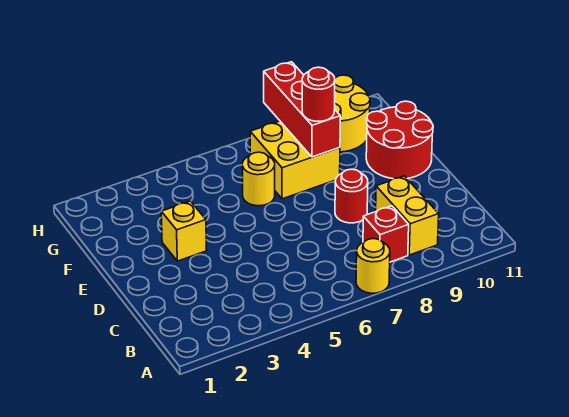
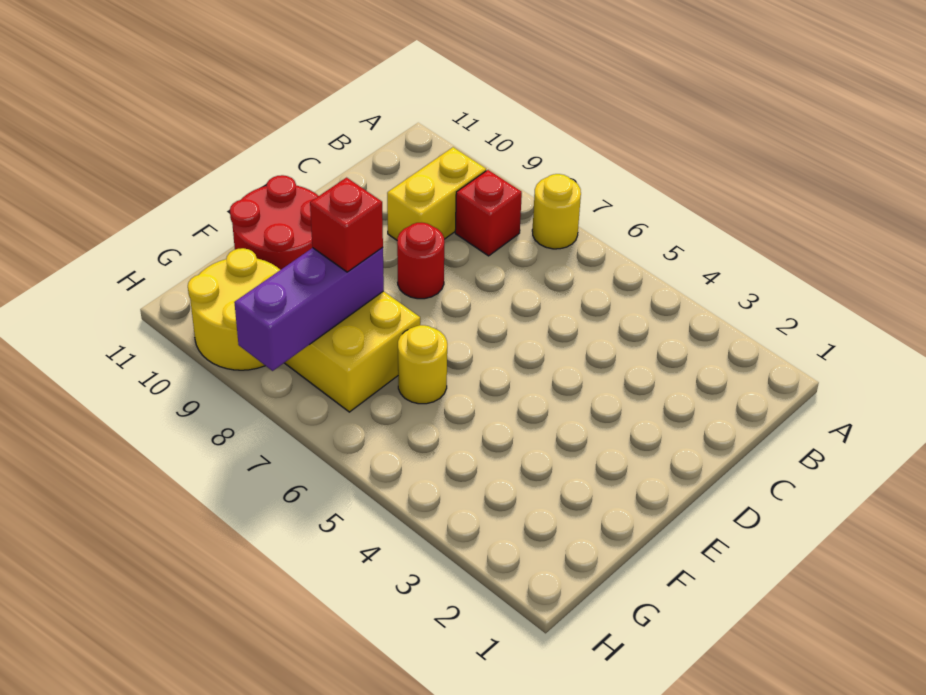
yellow brick E3 level 1 -> none
red brick F8:H8 level 2 -> purple brick F8:H8 level 2
red round brick F8 level 3 -> red brick F8 level 3

